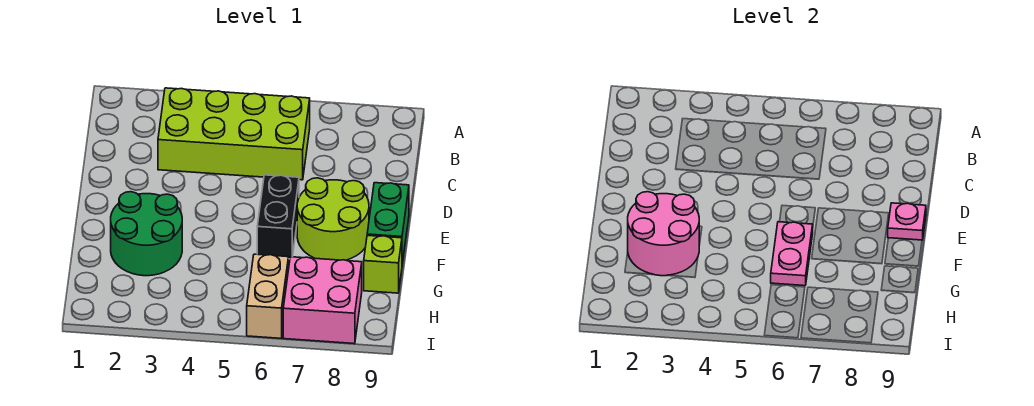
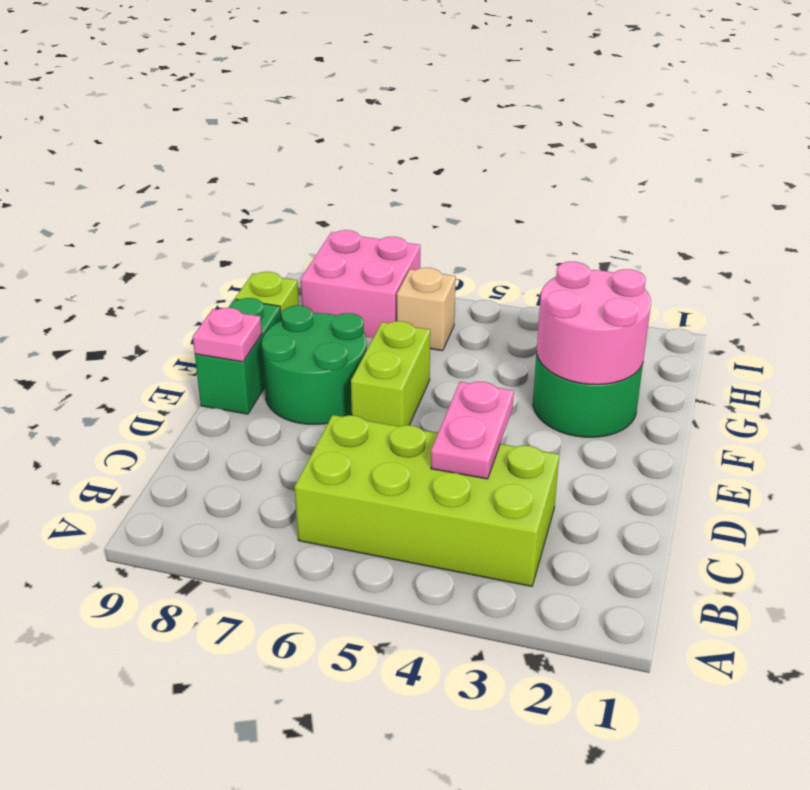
black brick E6:F6 level 1 -> lime brick E6:F6 level 1
lime round brick E7:F8 level 1 -> green round brick E7:F8 level 1
pink plate F6:G6 level 2 -> pink plate C4:D4 level 2
tan brick H6:I6 level 1 -> tan brick H6 level 1

